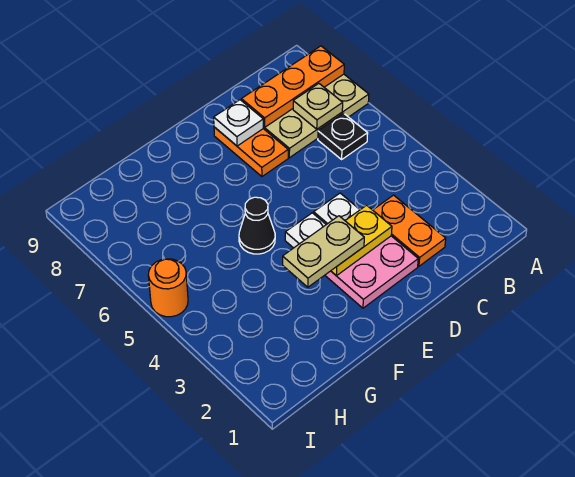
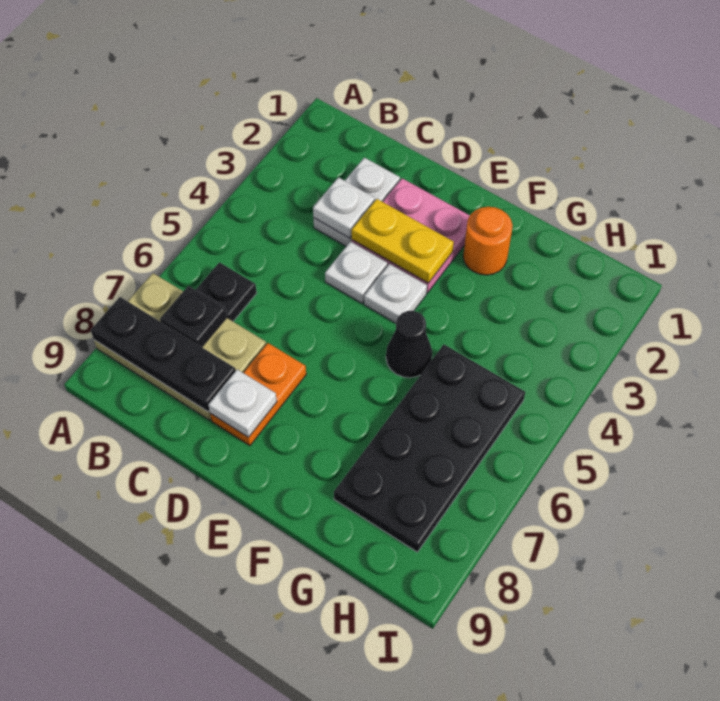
orange plate A8:C8 level 2 -> black plate A8:C8 level 2
tan plate B7 level 2 -> black plate B7 level 2
orange plate C2:C3 level 1 -> white plate C2:C3 level 1
none -> white plate C3 level 2
tan plate E3:F3 level 3 -> none
none -> black plate G5:H8 level 1
orange round brick I5 level 1 -> orange round brick F2 level 1

